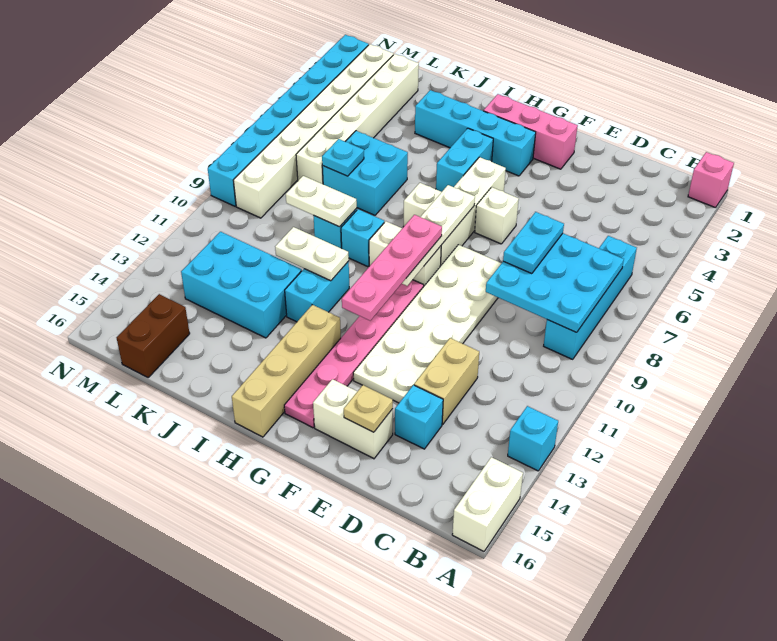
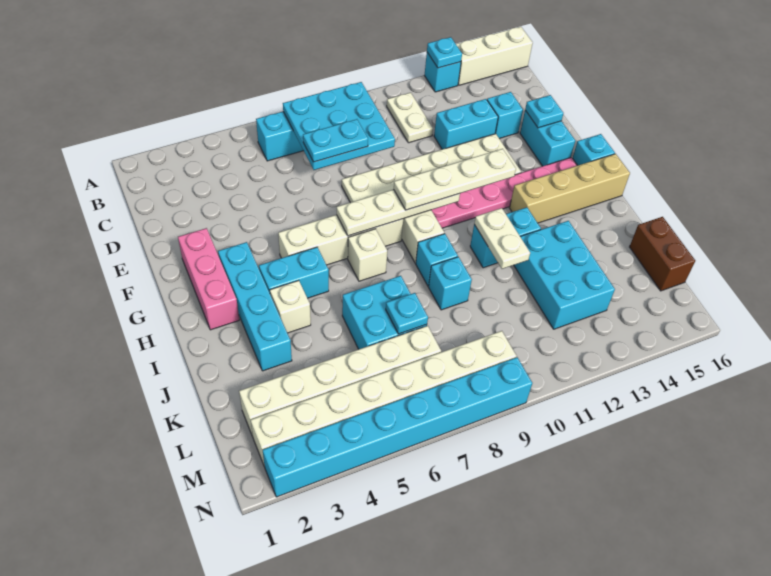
pink brick A1 level 1 -> none
none -> cyan plate A13 level 2
white brick A15:A16 level 1 -> white brick A14:A16 level 1
tan brick D12:D13 level 1 -> cyan brick D12:D13 level 1
white brick E15:F15 level 1 -> cyan brick E15:F15 level 1
tan plate E15 level 2 -> cyan plate E15 level 2
white brick F6 level 1 -> white brick I4 level 1
pink plate G9:G12 level 3 -> white plate G9:G12 level 3
none -> cyan brick G16 level 1
white plate J9:K9 level 2 -> white plate B11:C11 level 1
brown brick L15:L16 level 1 -> brown brick K16:L16 level 1

